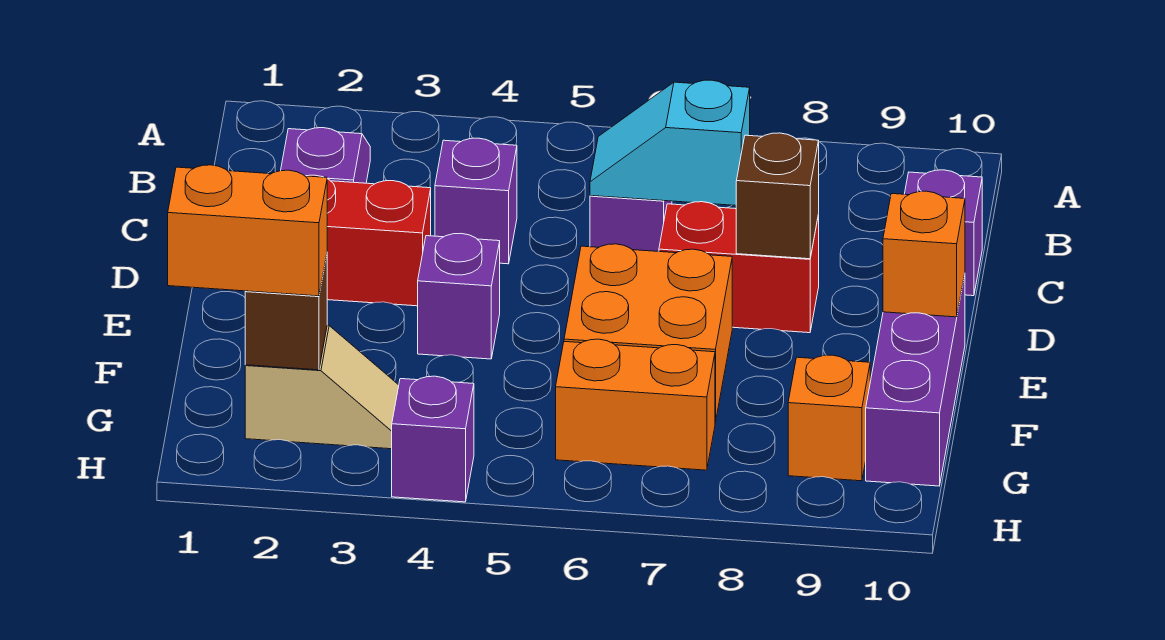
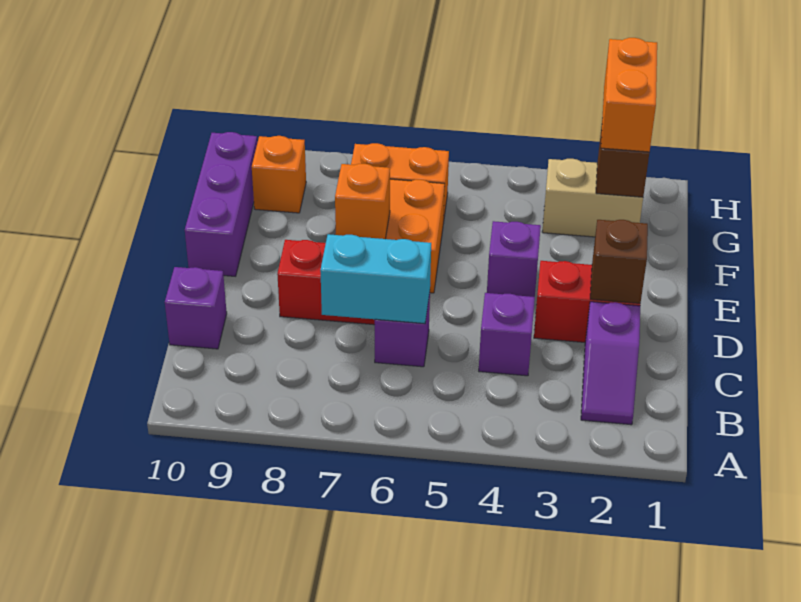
cyan slope C6:C7 level 2 top 7 -> cyan brick C6:C7 level 2
brown brick D8 level 2 -> brown brick D2 level 2
orange brick E10 level 2 -> orange brick E7 level 2
orange brick G1:G2 level 3 -> orange brick G2:H2 level 3
tan slope G2:G3 level 1 top 2 -> tan brick G2:G3 level 1
purple brick H4 level 1 -> none

